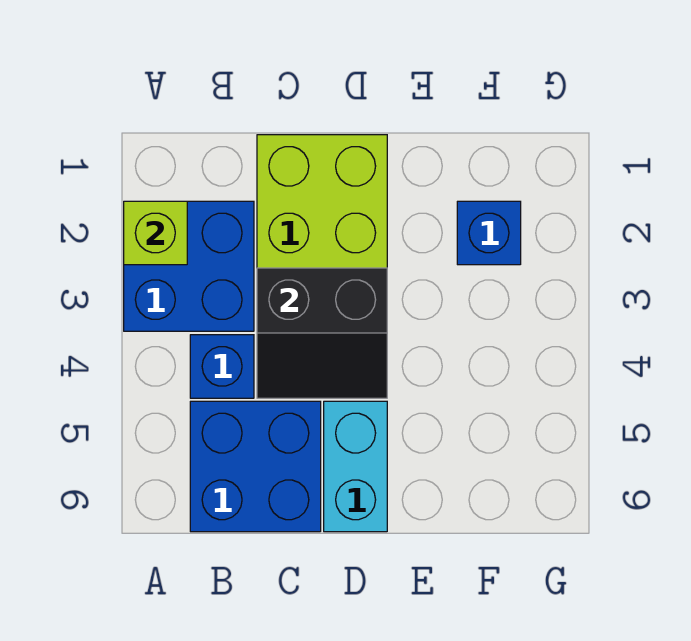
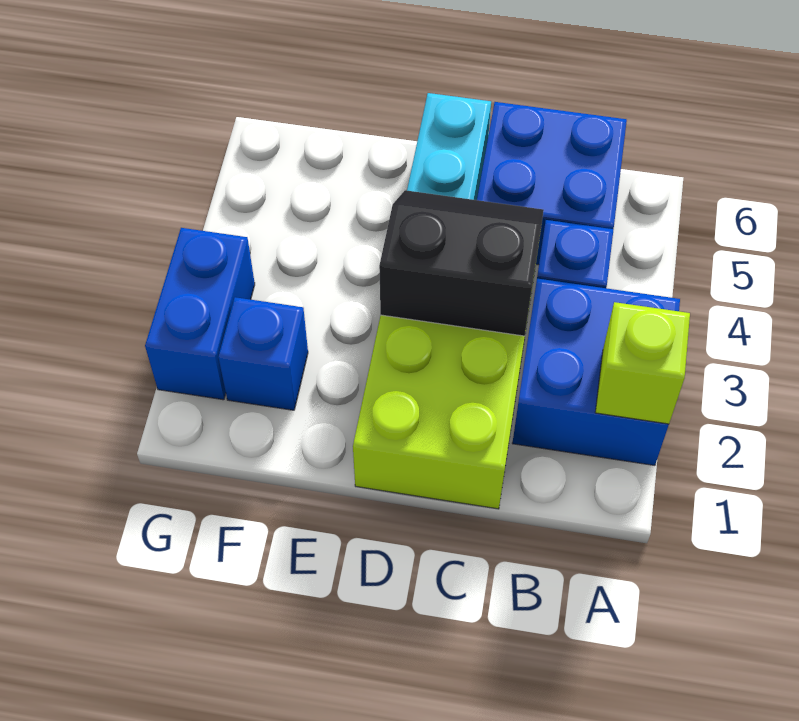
none -> blue brick G2:G3 level 1

